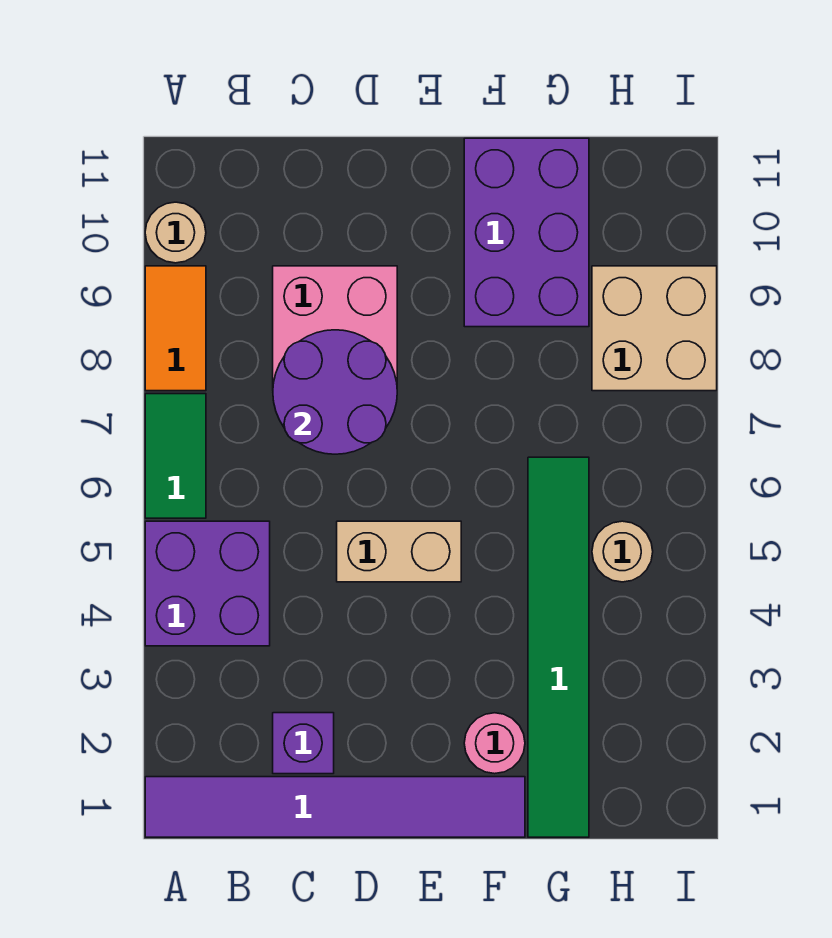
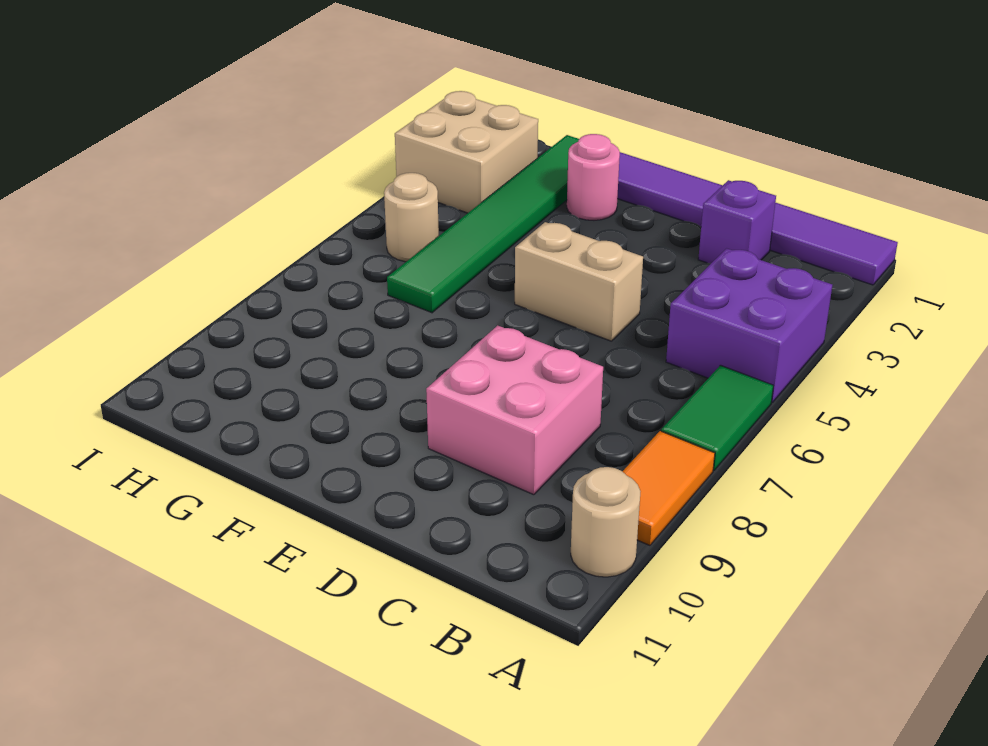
purple round brick C7:D8 level 2 -> none
purple brick F9:G11 level 1 -> none
tan brick H8:I9 level 1 -> tan brick H2:I3 level 1

